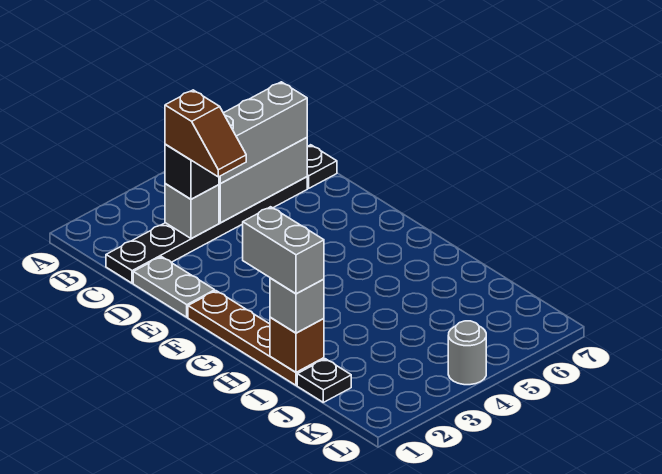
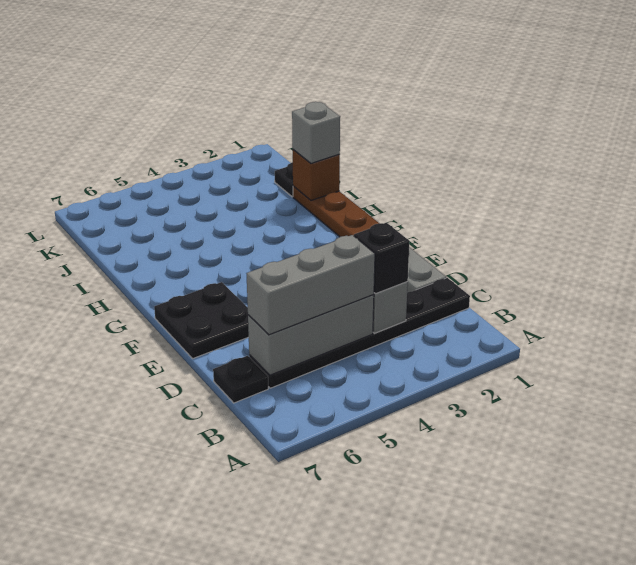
brown slope C3:D3 level 4 top C -> none
none -> black plate E6:F7 level 1
grey brick H1:I1 level 4 -> none
grey round brick L4 level 1 -> none

